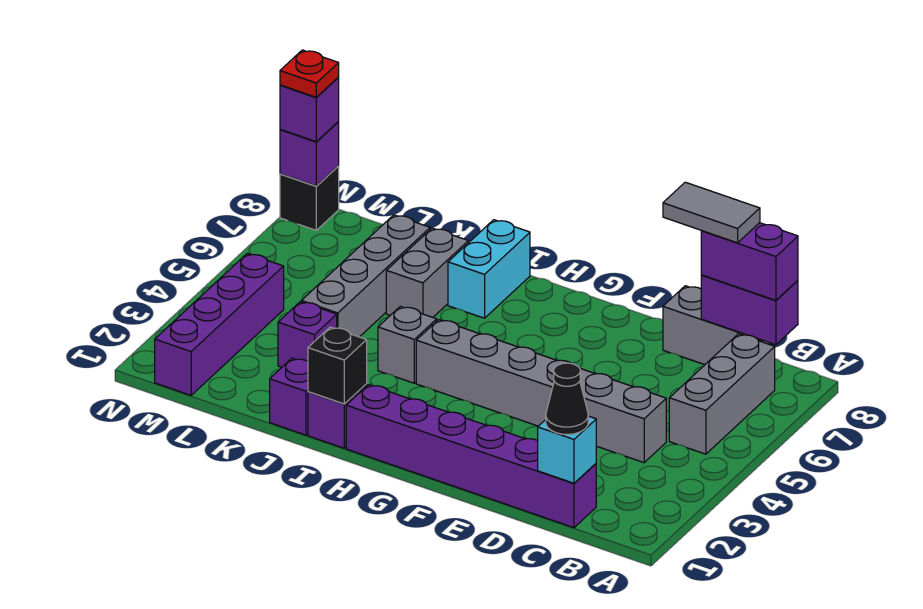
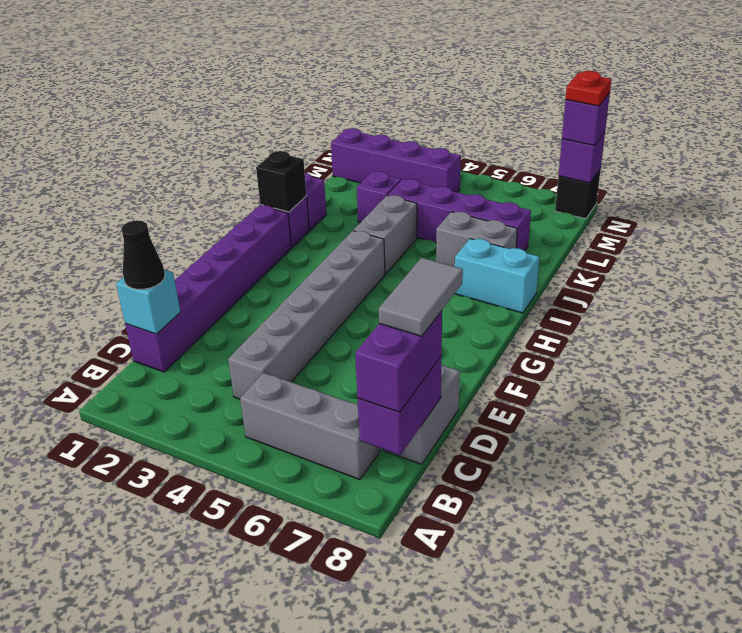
grey brick I4 level 1 -> grey brick I4:J4 level 1
grey brick K4:K7 level 1 -> purple brick K4:K7 level 1

